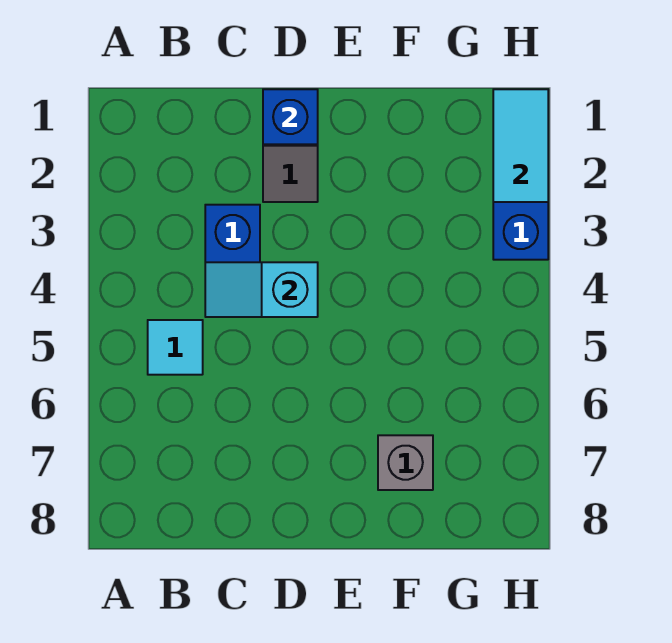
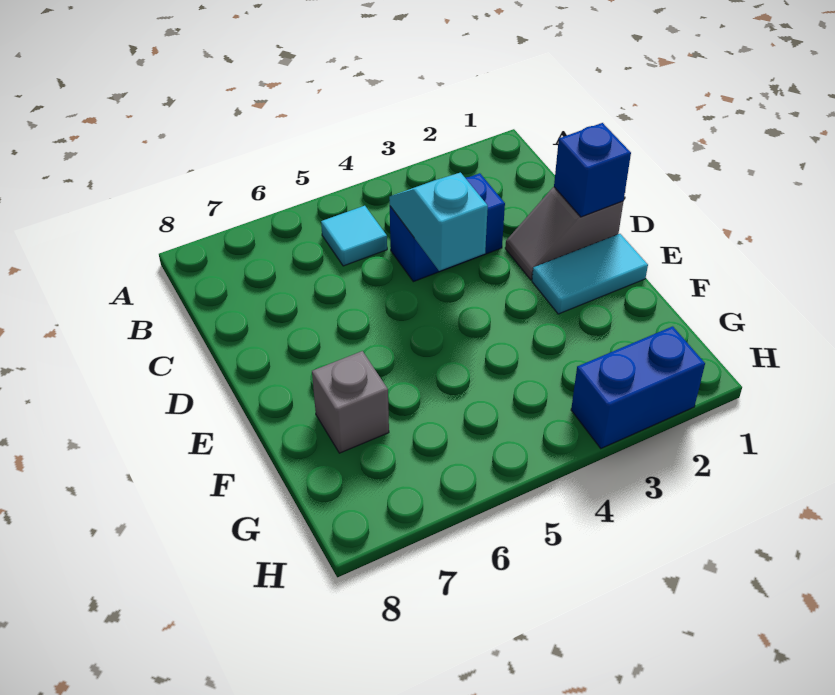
cyan tile H1:H2 level 2 -> cyan tile E1:E2 level 1

